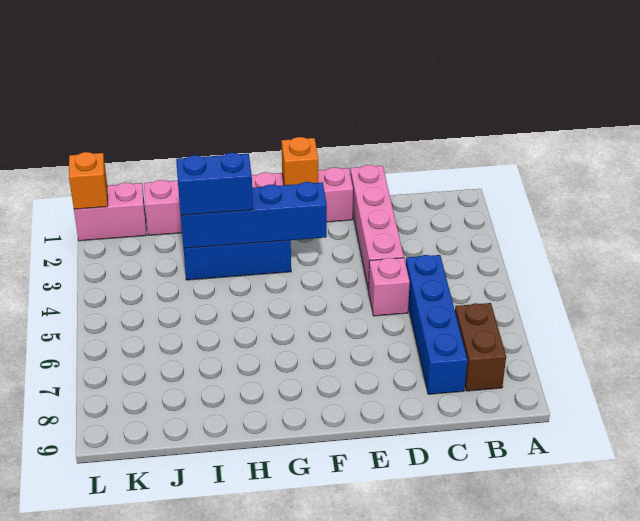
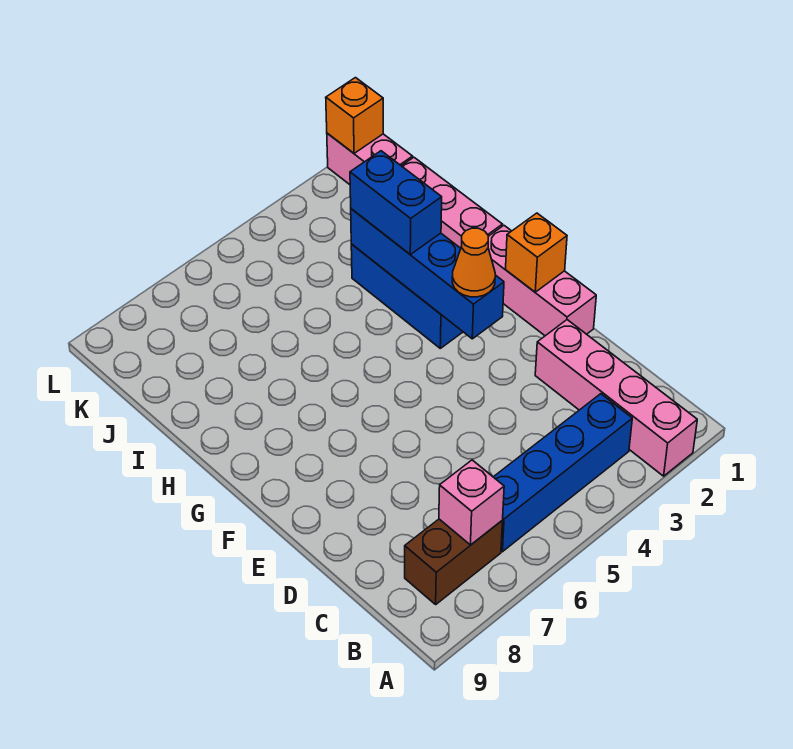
blue brick C5:C8 level 1 -> blue brick B3:B6 level 1
pink brick D1:D4 level 1 -> pink brick A2:D2 level 1
pink brick D5 level 1 -> pink brick B7 level 2
none -> orange cone F3 level 3

